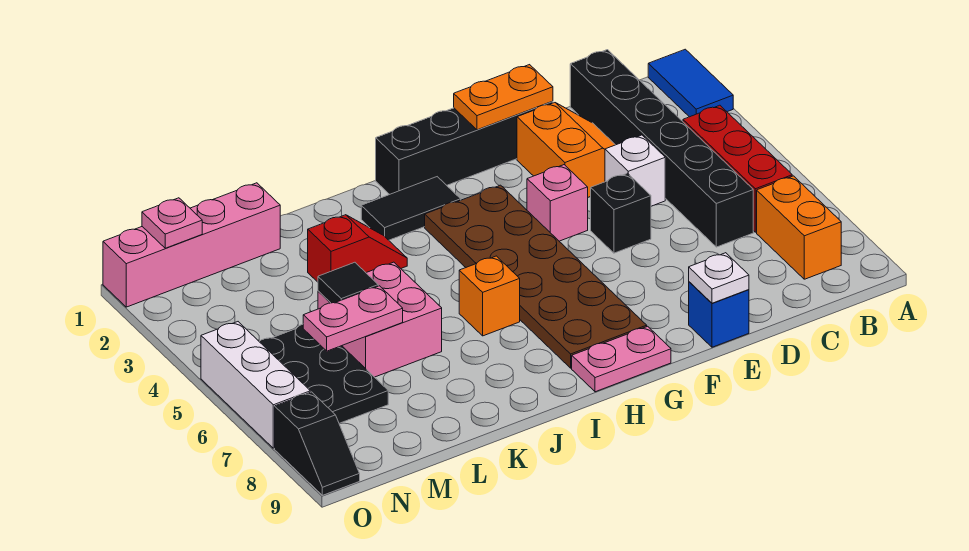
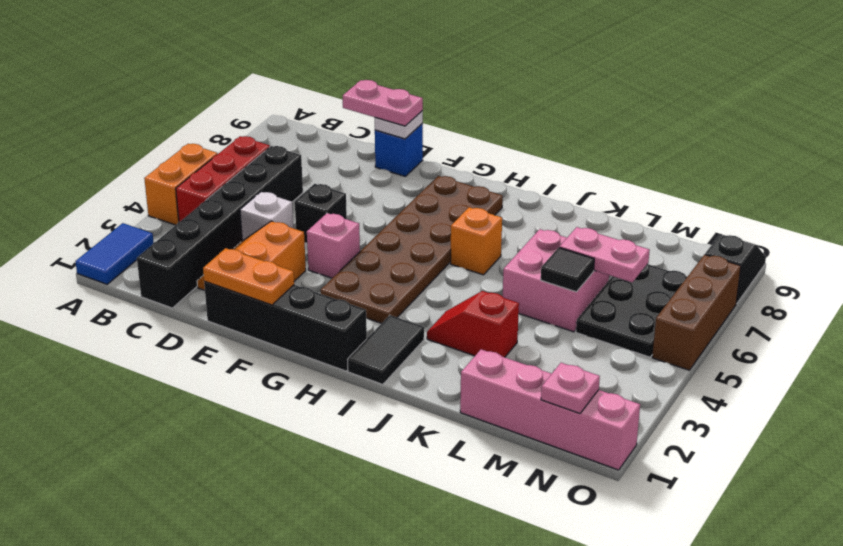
orange brick B7:B8 level 1 -> orange brick A4:A5 level 1
pink plate G9:H9 level 1 -> pink plate D9:E9 level 3
black tile H2:I2 level 1 -> black tile I1:I2 level 1
white brick O5:O7 level 1 -> brown brick O5:O7 level 1

